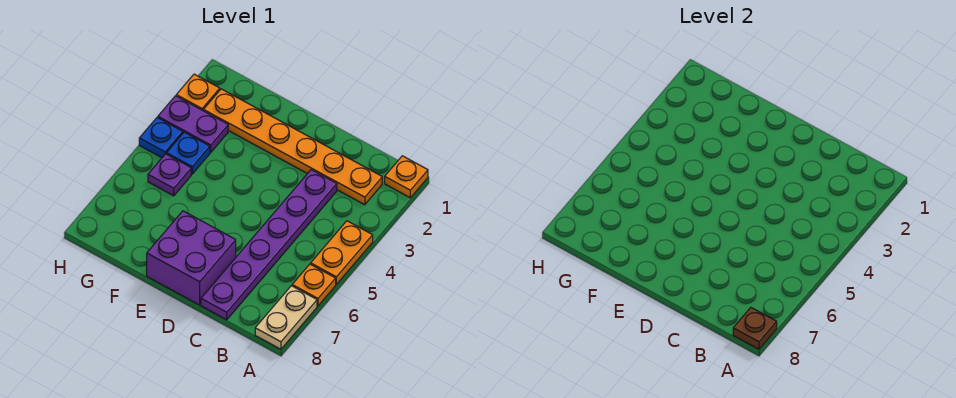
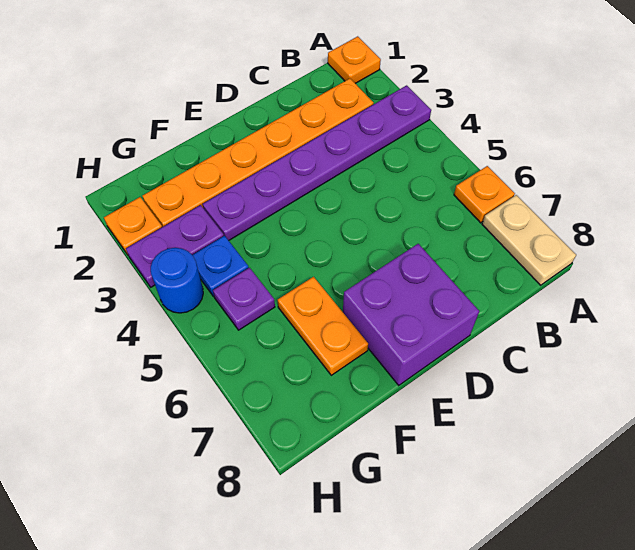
orange plate A4:A5 level 1 -> orange plate F6:F7 level 1
brown plate A8 level 2 -> none
purple plate C3:C8 level 1 -> purple plate A3:F3 level 1
blue plate H4 level 1 -> blue round brick H4 level 1

